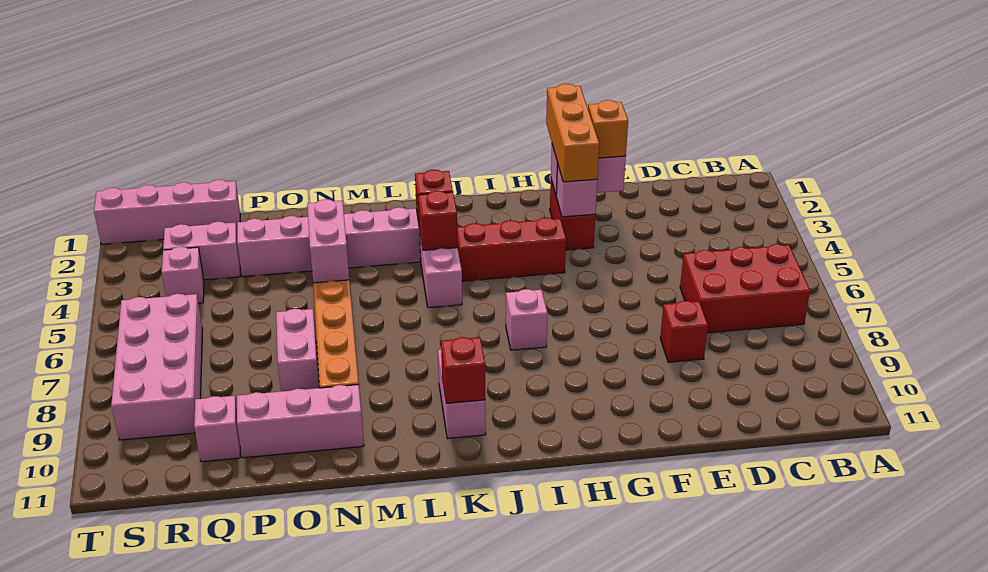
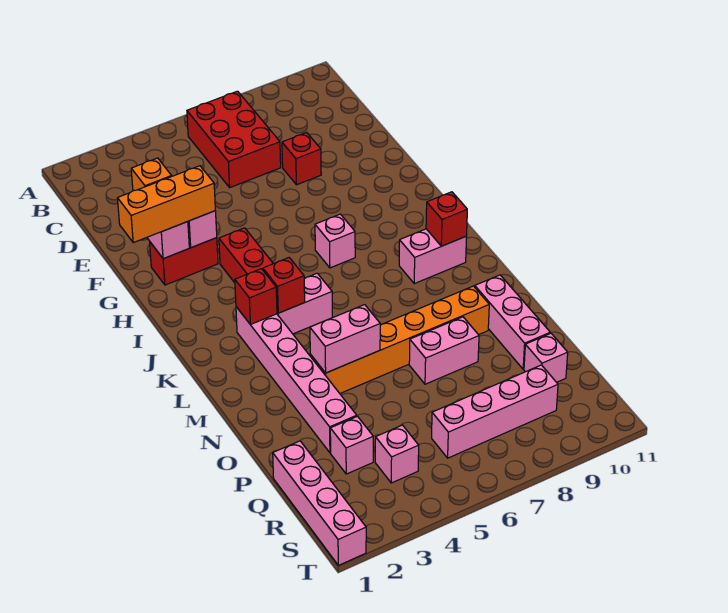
pink brick Q3:R3 level 1 -> pink brick Q3 level 1
pink brick R6:S9 level 1 -> pink brick R6:R9 level 1

